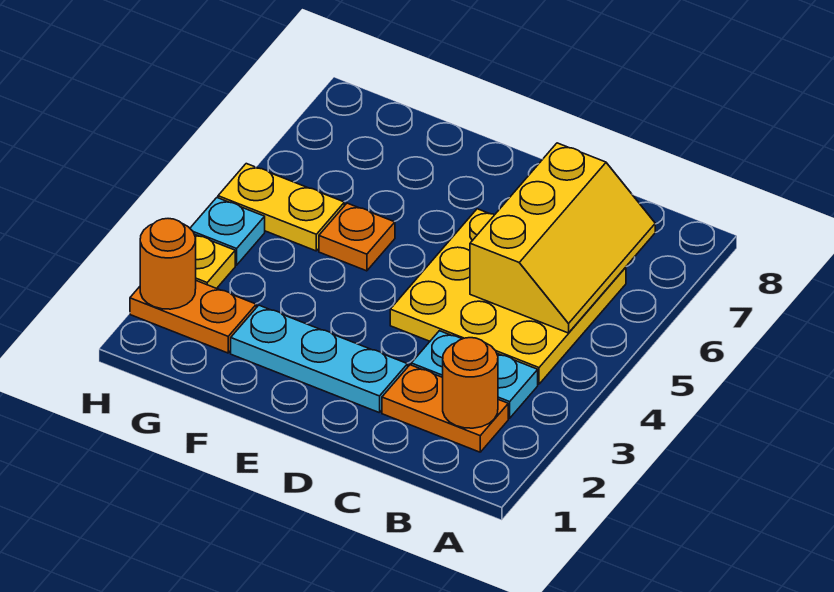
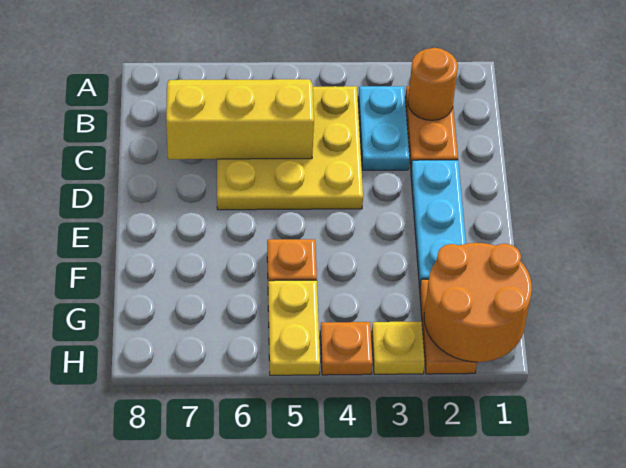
orange round brick H2 level 2 -> orange round brick G1:H2 level 2
cyan plate H4 level 1 -> orange plate H4 level 1

